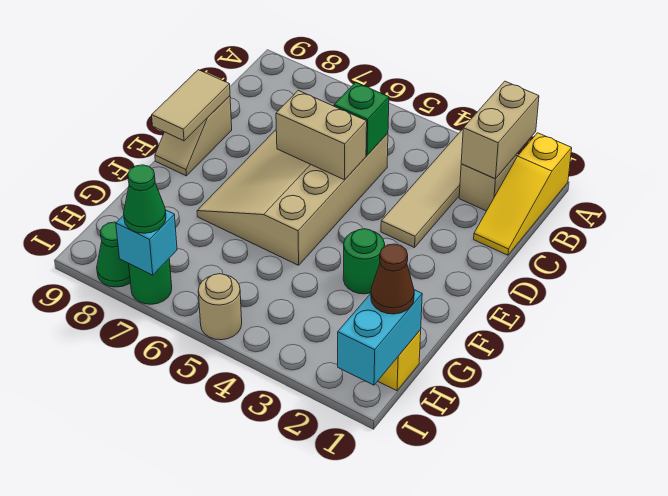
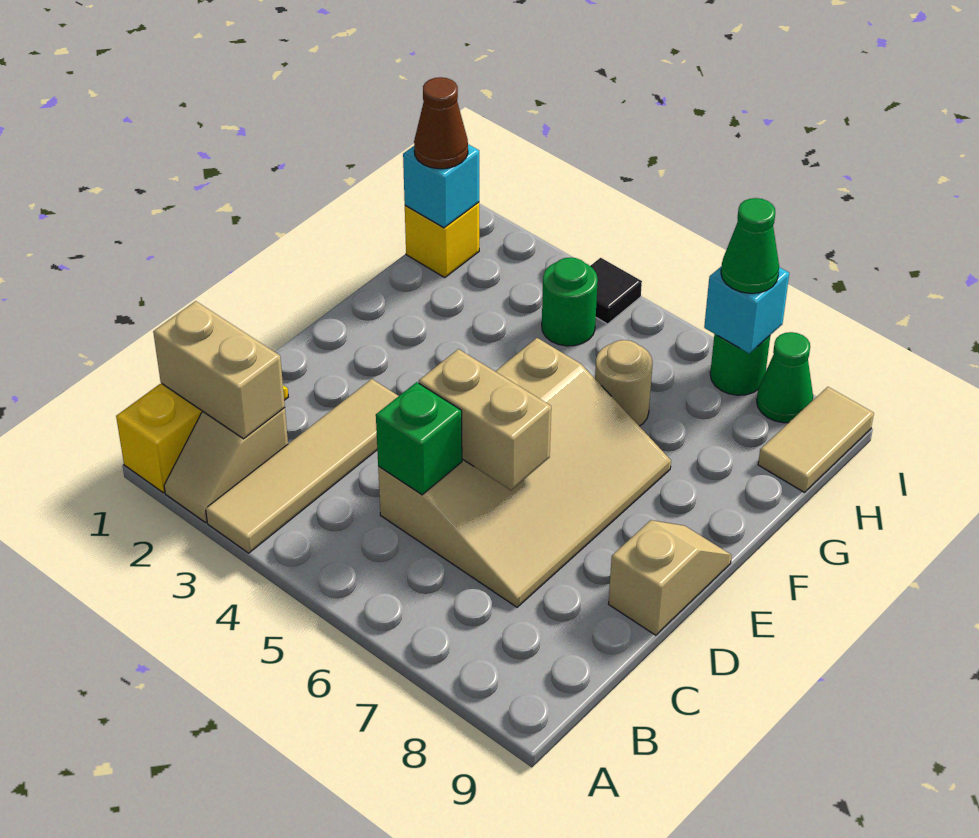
tan brick A2:B2 level 2 -> tan brick B1:B2 level 2
tan tile D9:E9 level 2 -> tan tile H9:I9 level 1
green round brick F3 level 1 -> green round brick H4 level 1
cyan brick H1:I1 level 2 -> cyan brick H1 level 2
none -> black tile I4 level 1
tan round brick I5 level 1 -> tan round brick G6 level 1

